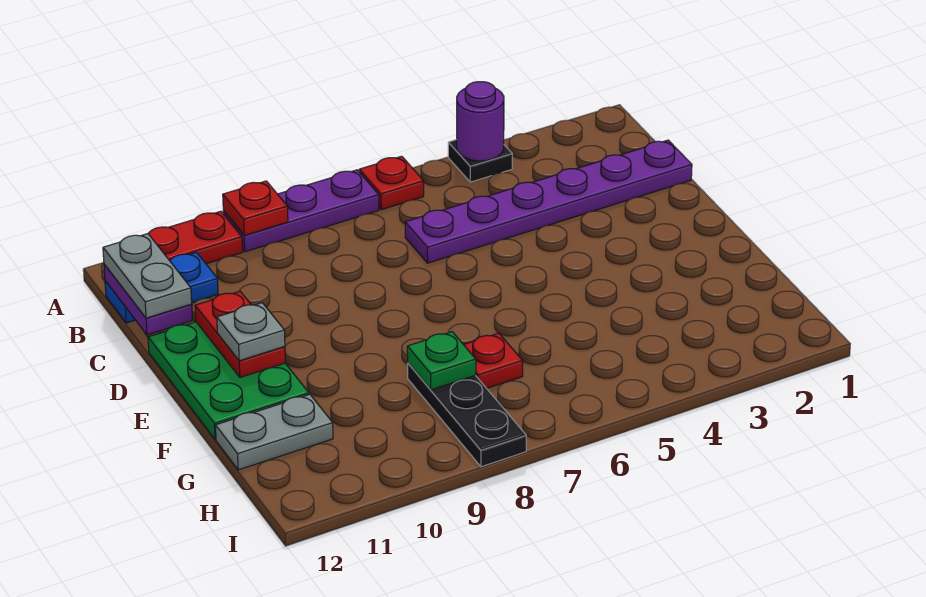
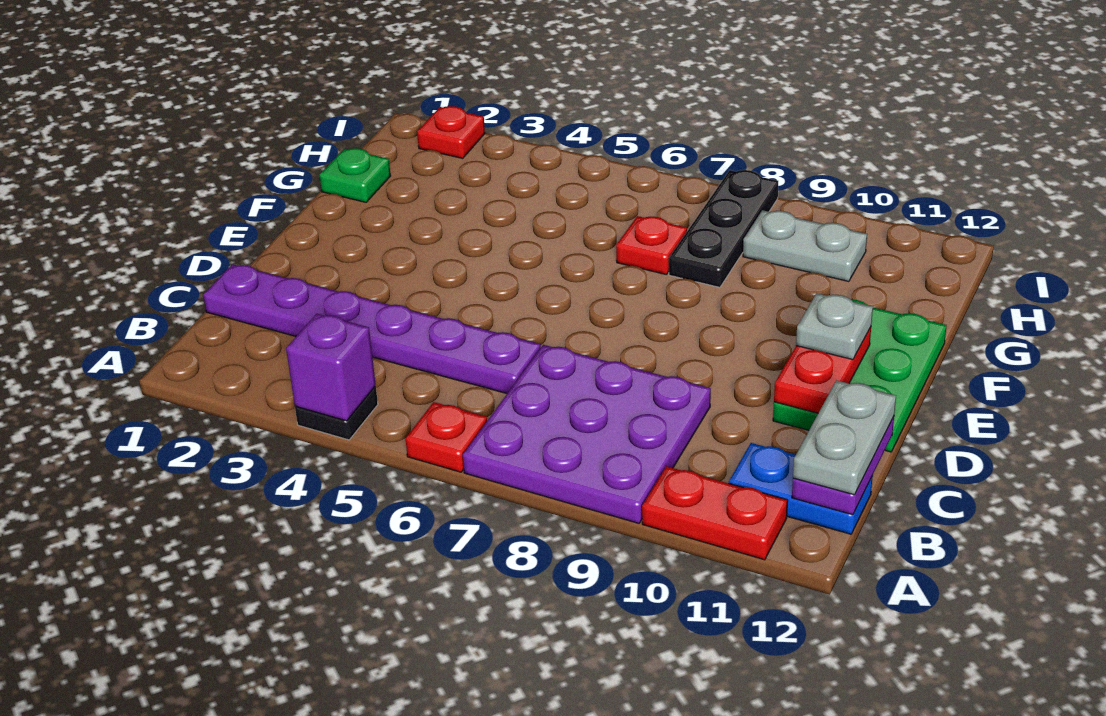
purple round brick A4 level 2 -> purple brick A4 level 2
purple plate A7:A9 level 1 -> purple plate A7:C9 level 1
red plate A9 level 2 -> red plate I2 level 1
green plate G8 level 2 -> green plate G1 level 1
grey plate G11:G12 level 1 -> grey plate H9:H10 level 1

